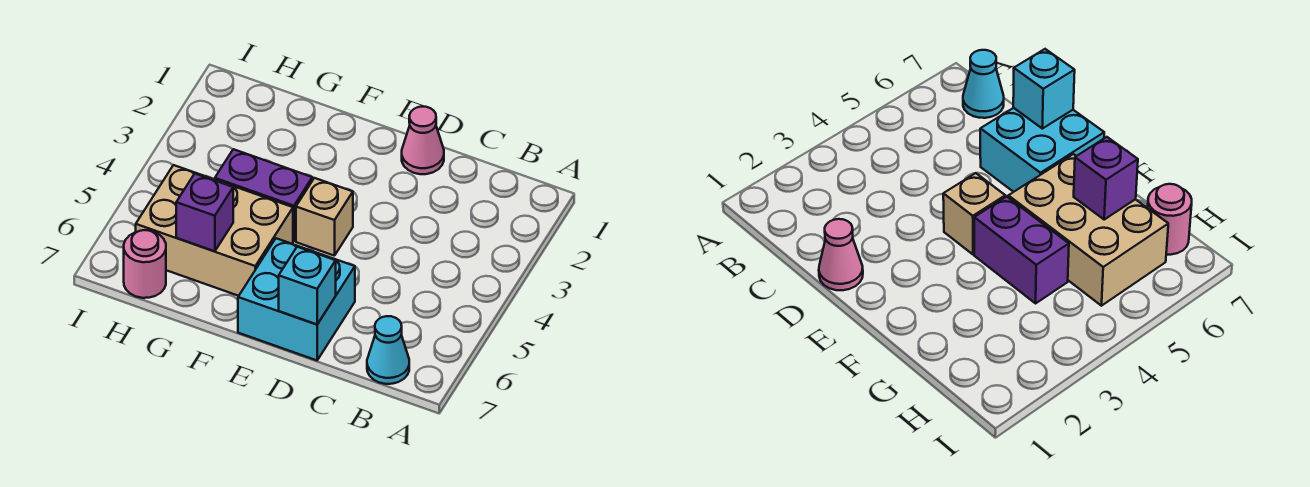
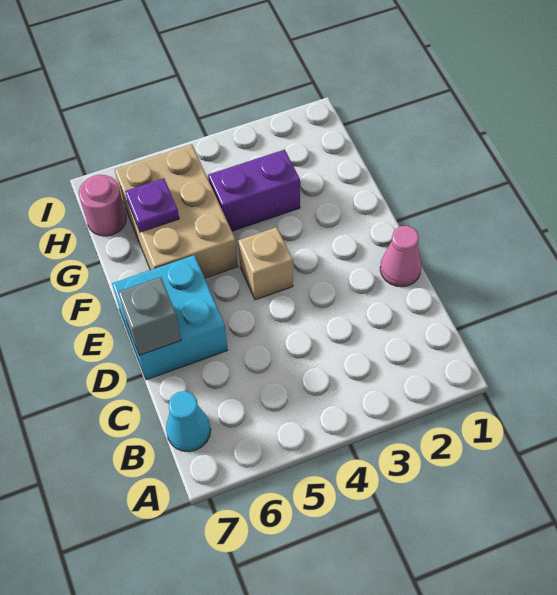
cyan brick D7 level 2 -> grey brick D7 level 2
purple brick F4:G4 level 1 -> purple brick G3:G4 level 1
purple brick G6 level 2 -> purple plate G6 level 2

